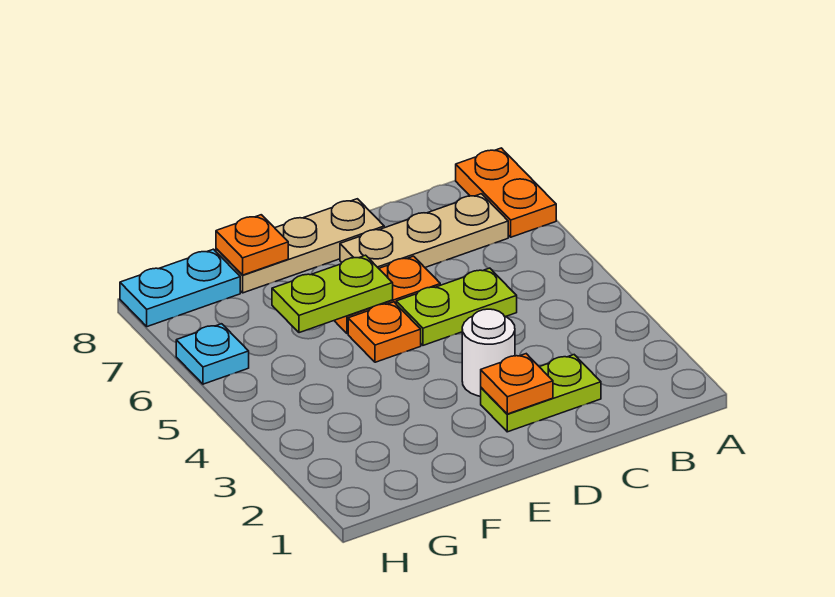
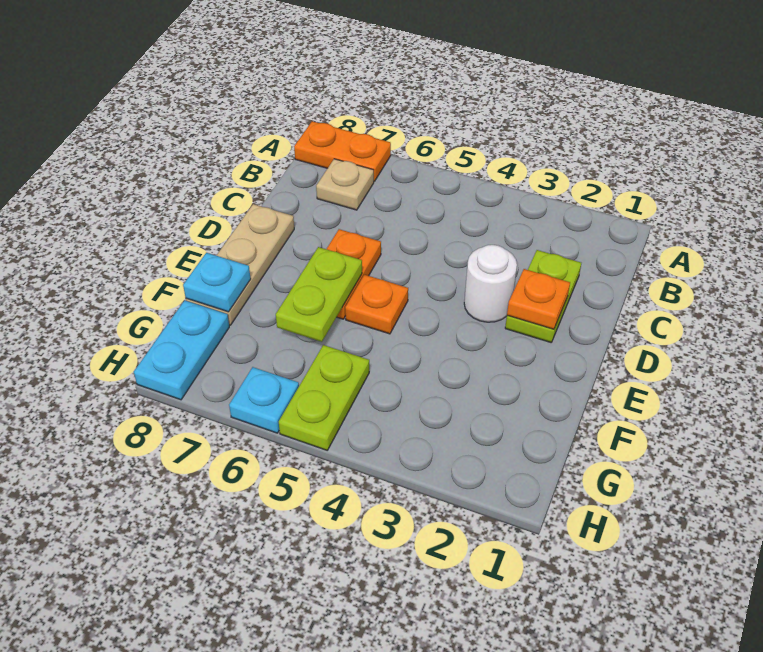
tan plate B7:D7 level 1 -> tan plate B7 level 1
lime plate C5:D5 level 1 -> lime plate G5:H5 level 1
orange plate F8 level 2 -> cyan plate F8 level 2

